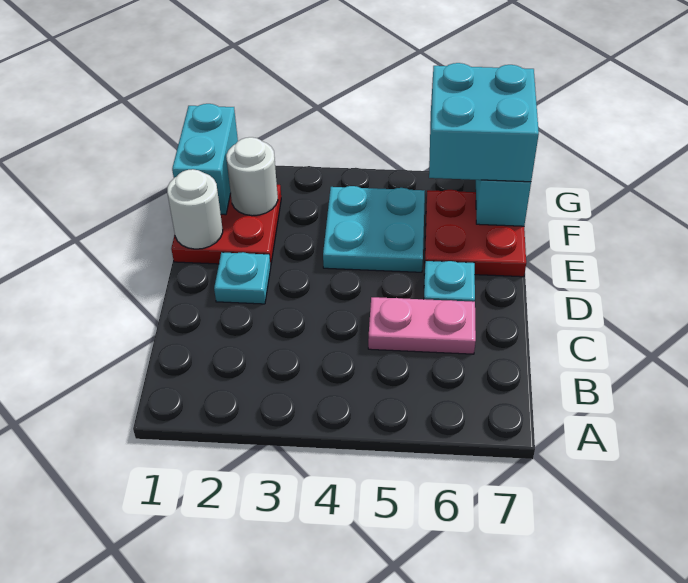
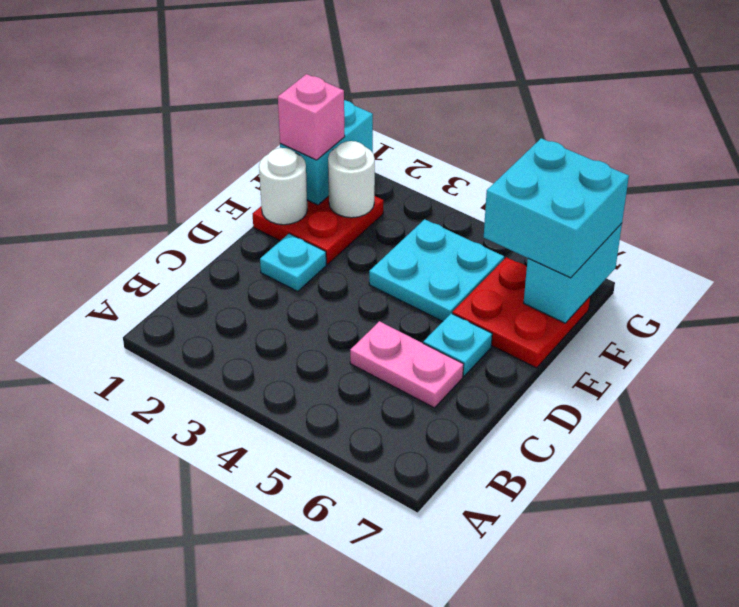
none -> pink brick F1 level 3

